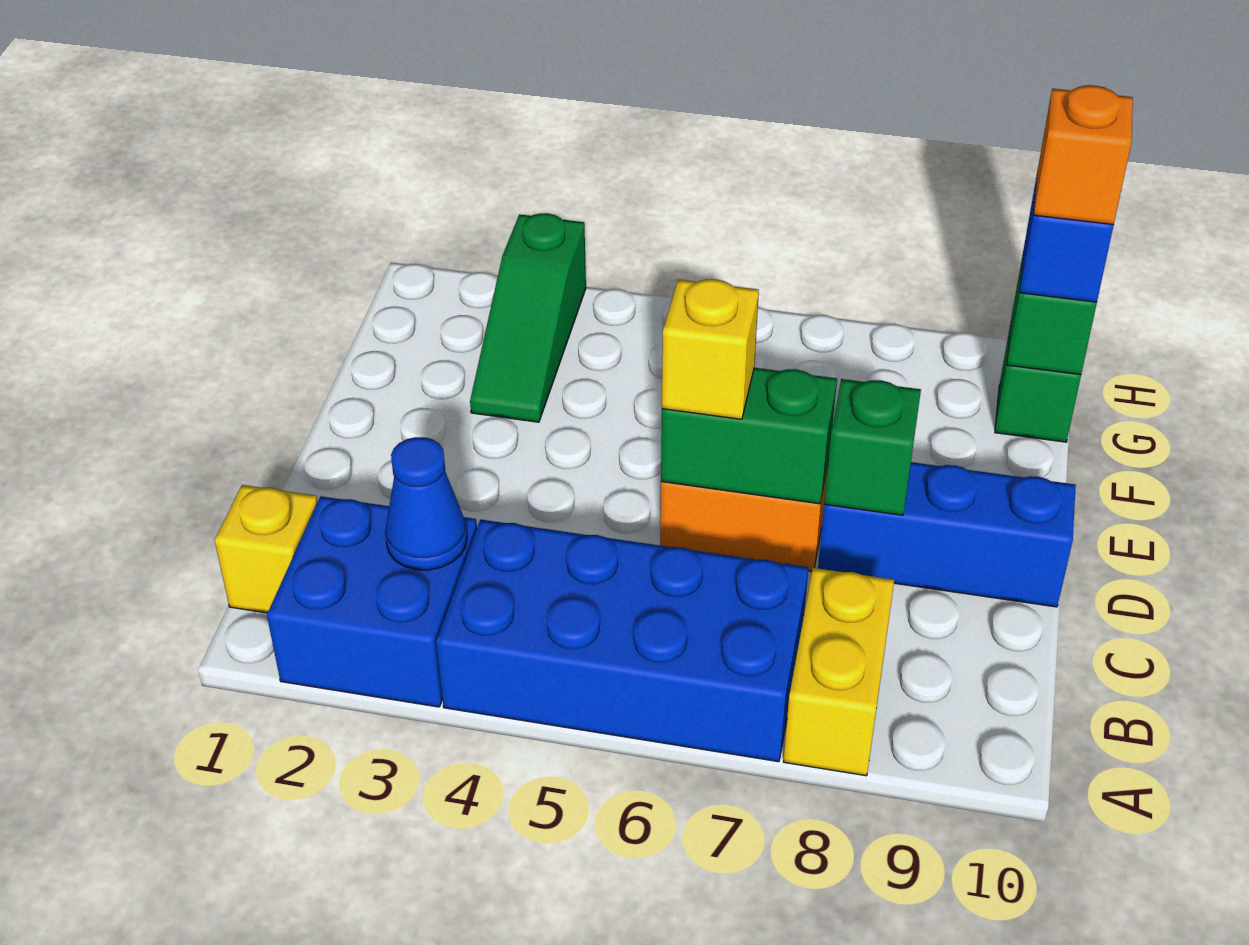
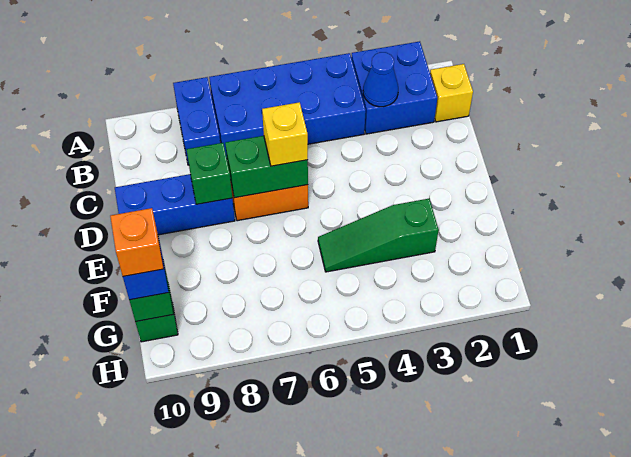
yellow brick A8:B8 level 1 -> blue brick A8:B8 level 1
green slope F3:H3 level 1 top H -> green slope F3:F5 level 1 top 3

